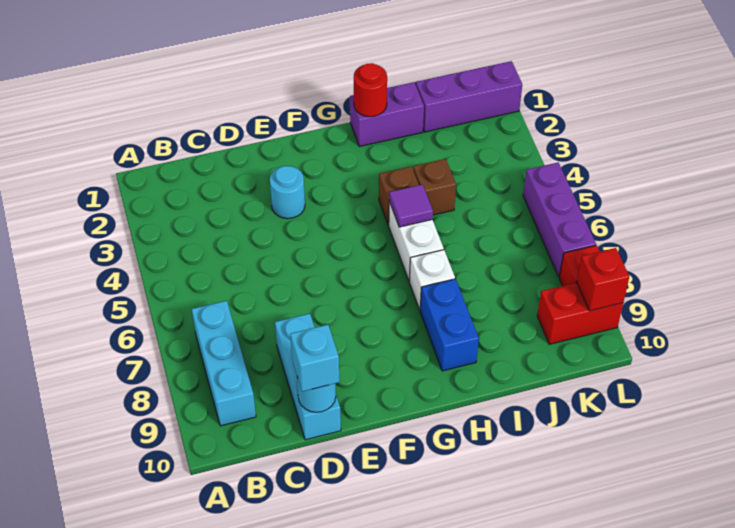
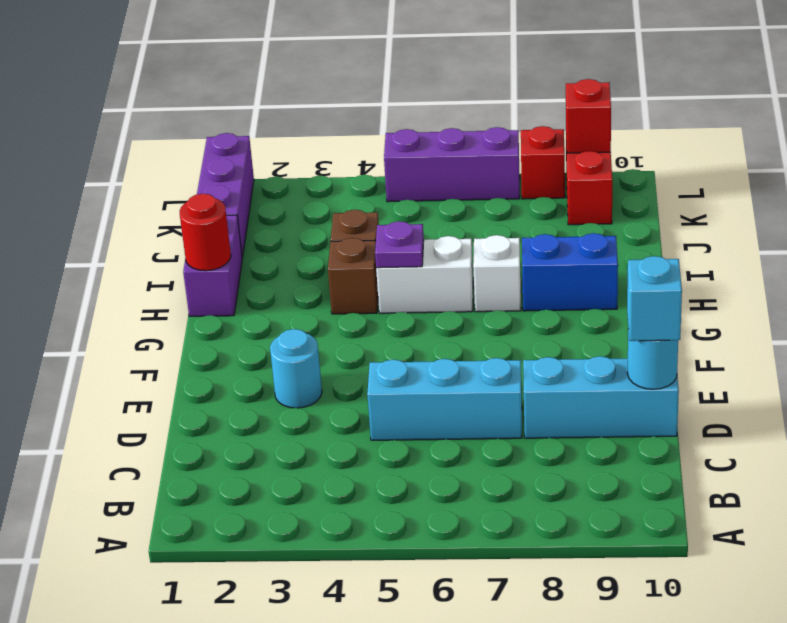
cyan brick B7:B9 level 1 -> cyan brick D5:D7 level 1
purple tile H5 level 2 -> purple plate H5 level 2

